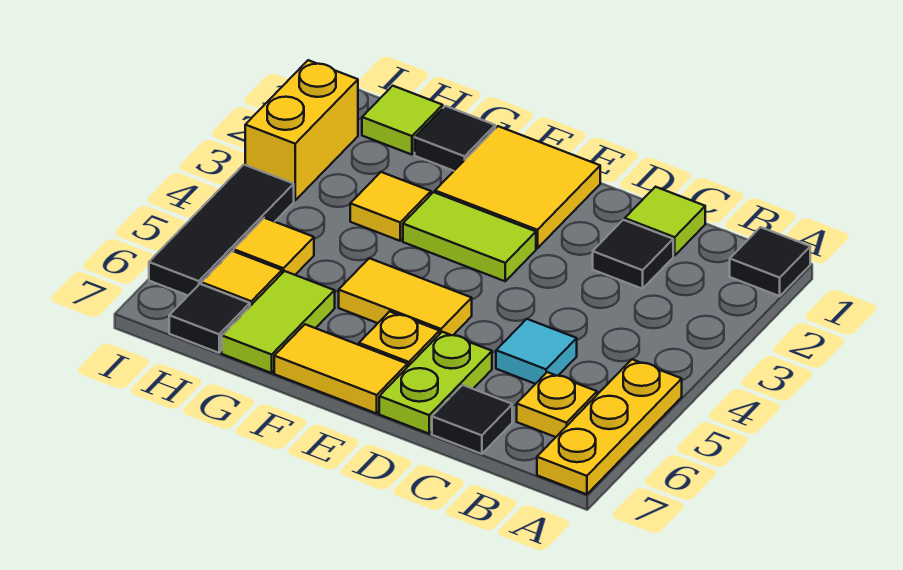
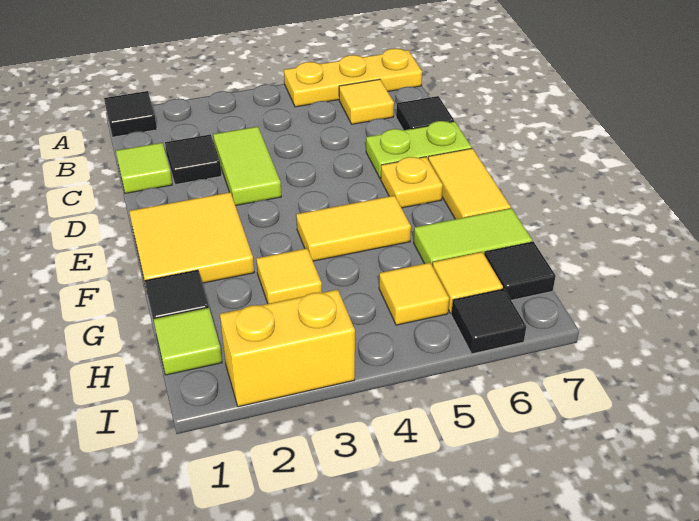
yellow plate B6 level 1 -> yellow tile B6 level 1
cyan tile C5 level 1 -> none
lime tile E3:F3 level 1 -> lime tile C3:D3 level 1
yellow tile E5:F5 level 1 -> yellow tile F4:F5 level 1
black tile I4:I6 level 1 -> black tile I6 level 1

